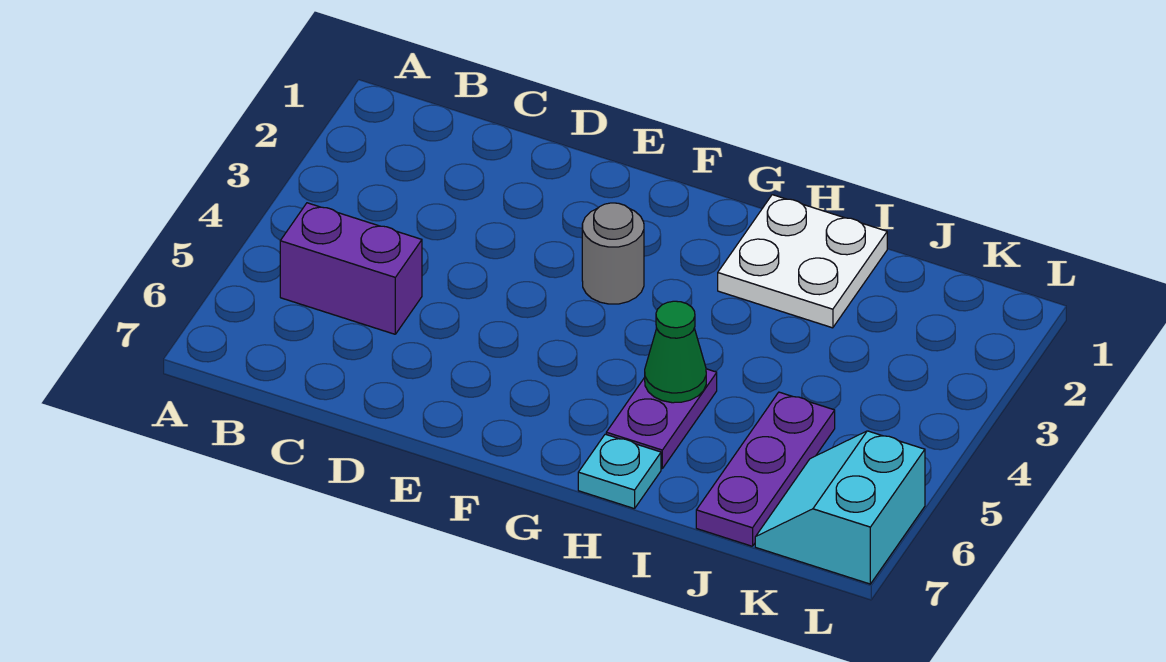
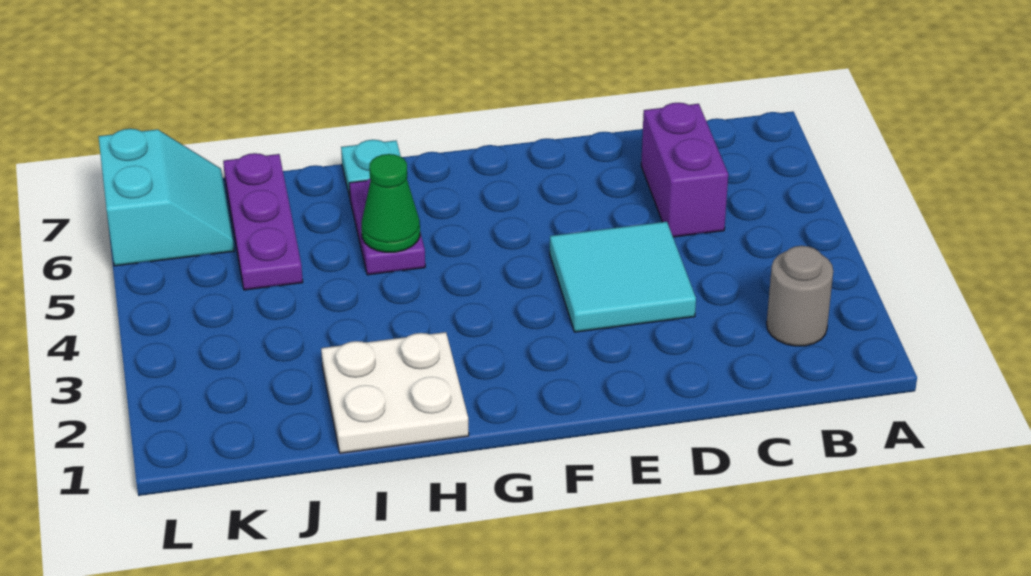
purple brick B5:C5 level 1 -> purple brick C5:C6 level 1
none -> cyan tile D3:E4 level 1
grey round brick F3 level 1 -> grey round brick B2 level 1

